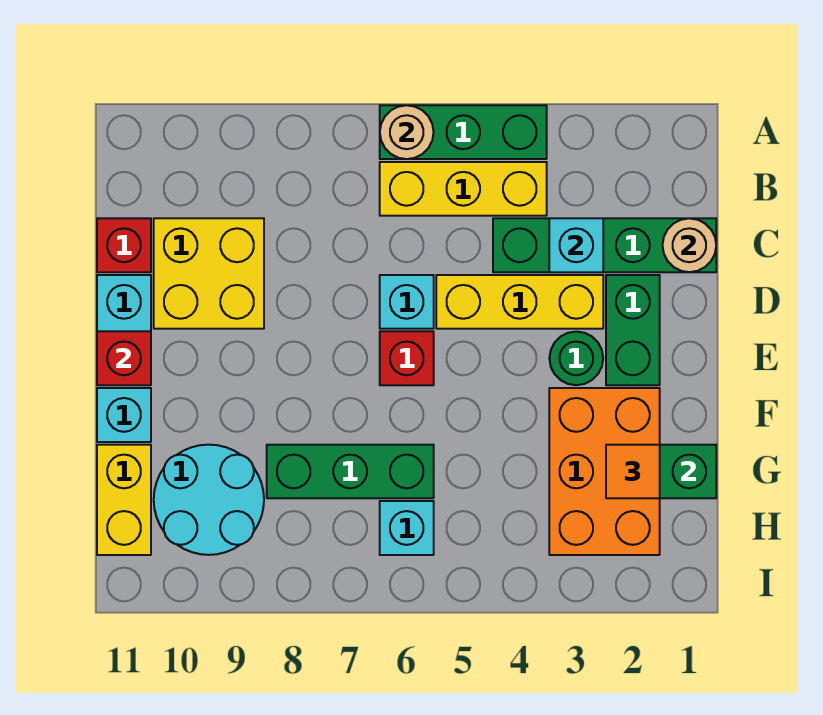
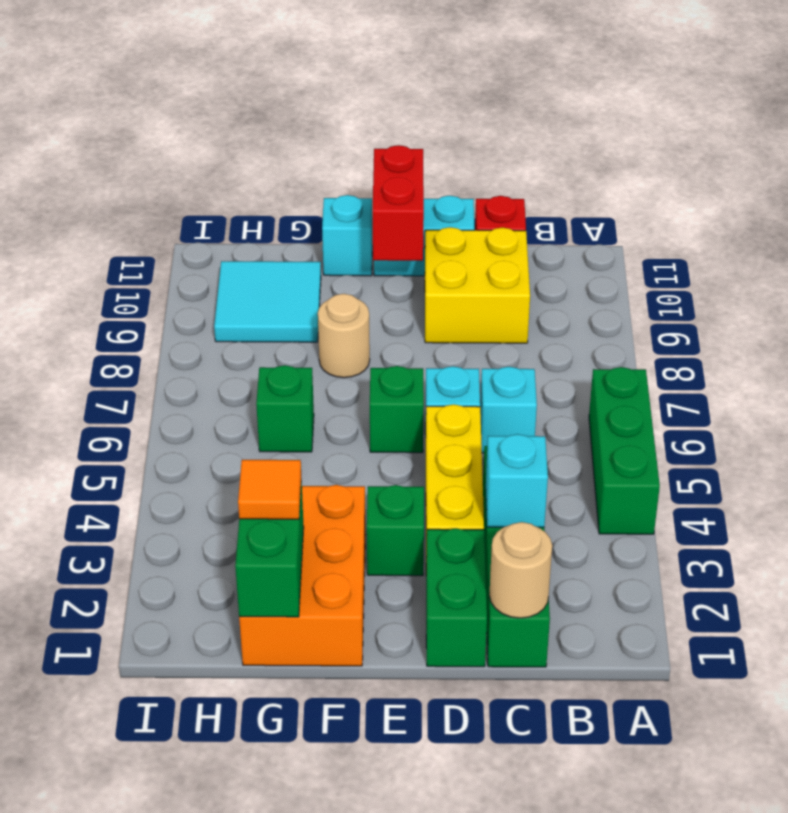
tan round brick A6 level 2 -> tan round brick F8 level 1
yellow brick B4:B6 level 1 -> none
green brick D2:E2 level 1 -> green brick D1:D2 level 1
green round brick E3 level 1 -> green brick E3 level 1
red brick E6 level 1 -> green brick E6 level 1
red brick E11 level 2 -> red brick E10:E11 level 2
orange brick F2:H3 level 1 -> orange brick F1:G3 level 1
green brick G6:G8 level 1 -> green brick G6 level 1
cyan round brick G9:H10 level 1 -> cyan tile G9:H10 level 1
yellow brick G11:H11 level 1 -> none
cyan brick H6 level 1 -> cyan brick C6 level 1

